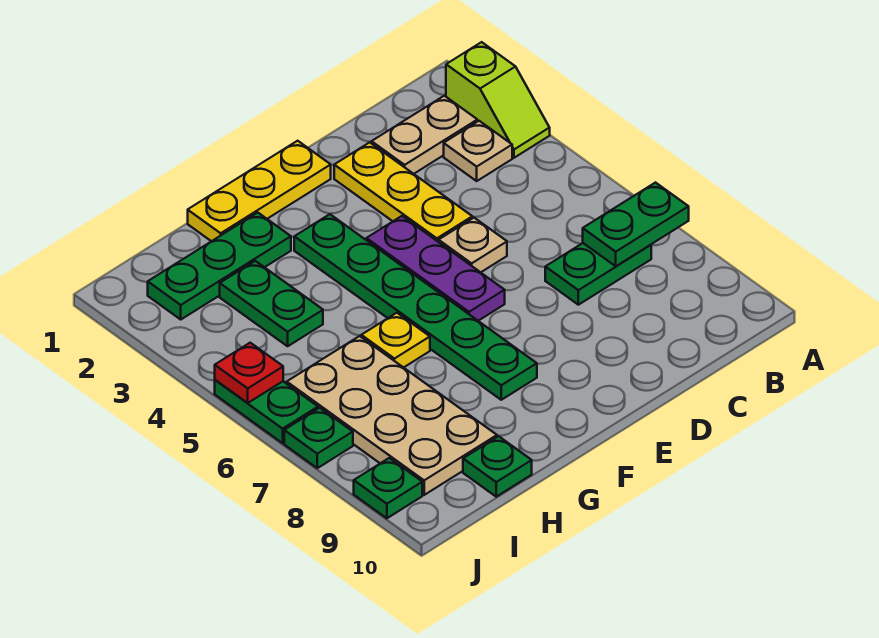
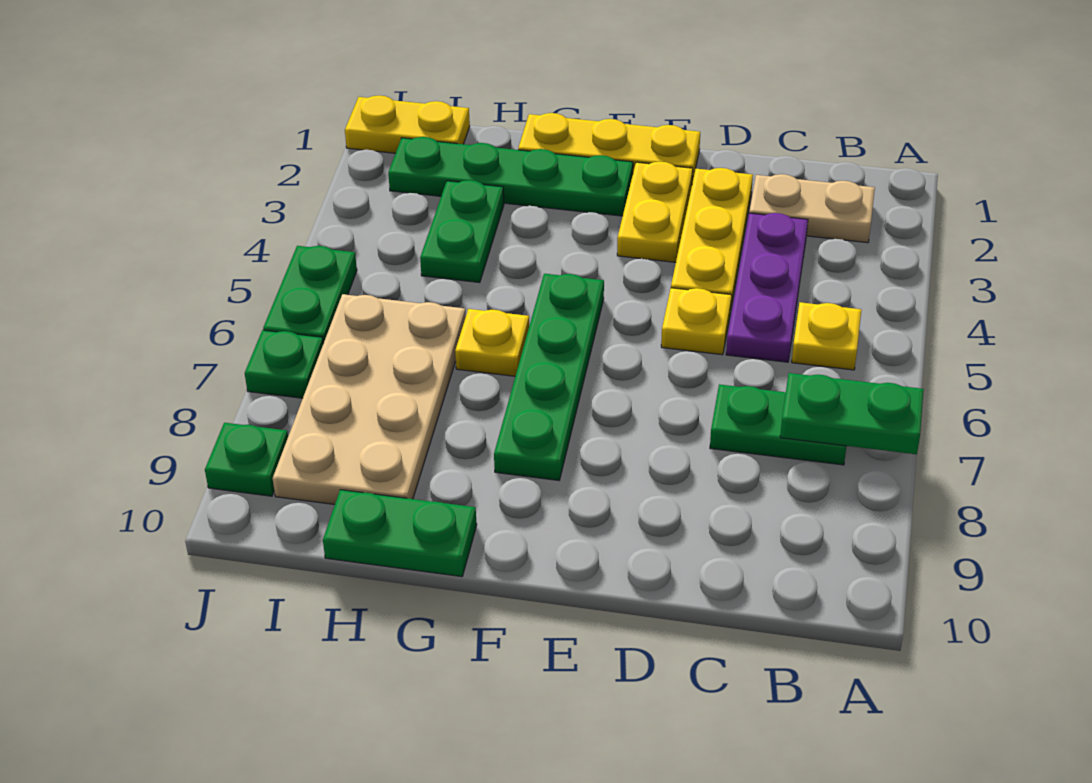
lime slope A2:A3 level 1 top 2 -> none
tan plate B3 level 1 -> none
none -> yellow plate B5 level 1
tan plate D5 level 1 -> yellow plate D5 level 1
none -> yellow plate E2:E3 level 1
purple plate E4:E6 level 1 -> purple plate C3:C5 level 1
green plate F3:F8 level 1 -> green plate F5:F8 level 1
green plate G2:I2 level 1 -> green plate F2:I2 level 1
green plate H10 level 1 -> green plate G10:H10 level 1
none -> yellow plate I1:J1 level 1
red plate J5 level 2 -> none

